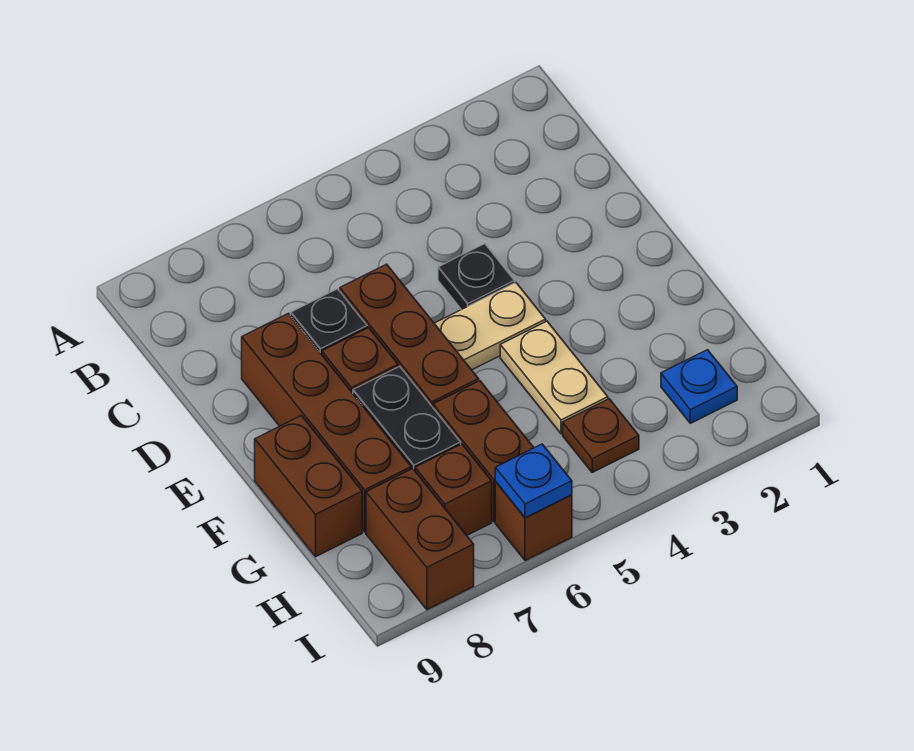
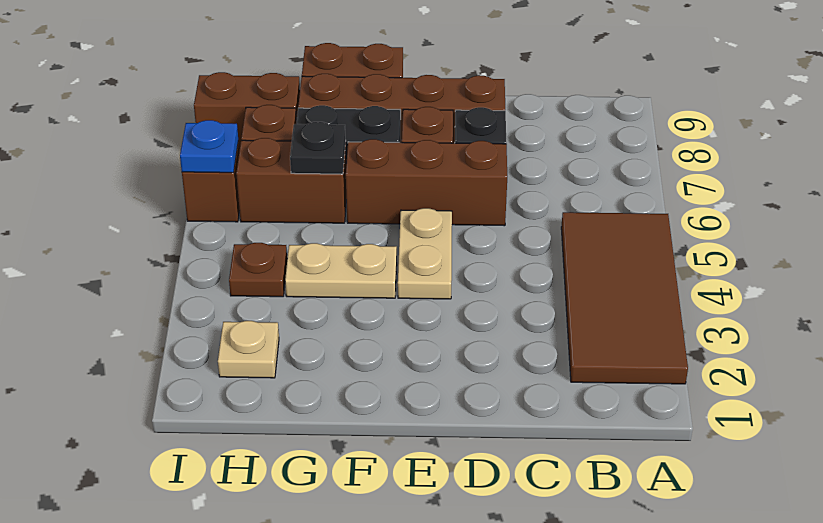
none -> brown tile A2:B5 level 1
black plate D4 level 1 -> black plate G6 level 2
blue plate H2 level 1 -> tan plate H2 level 1

